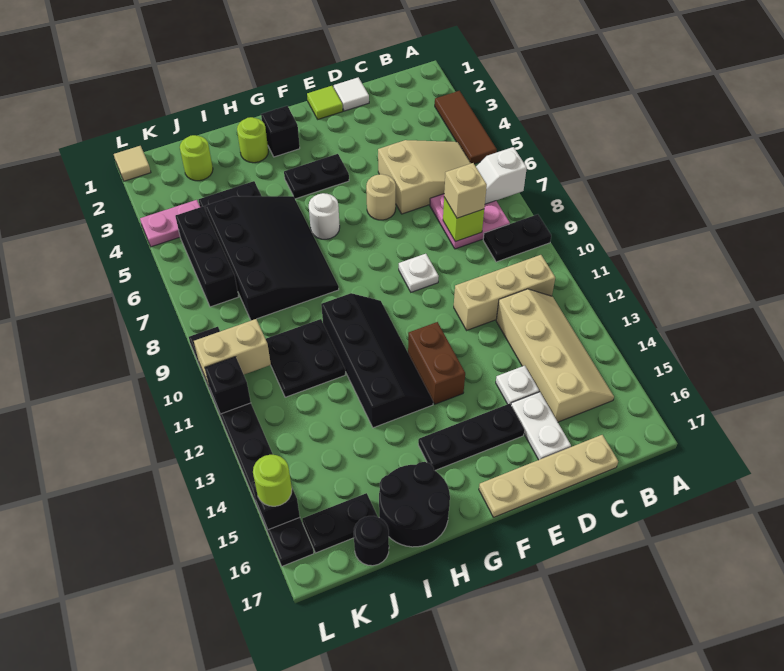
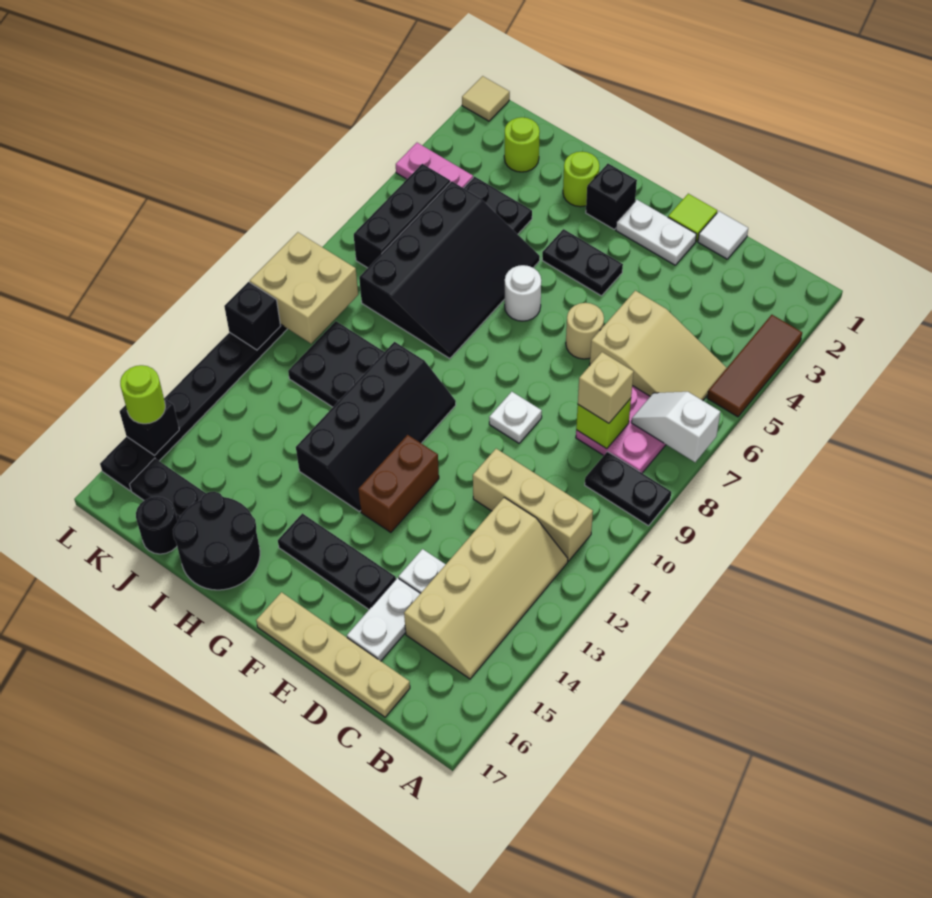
none -> white plate E2:F2 level 1
tan brick K10:L10 level 2 -> tan brick K9:L10 level 2

